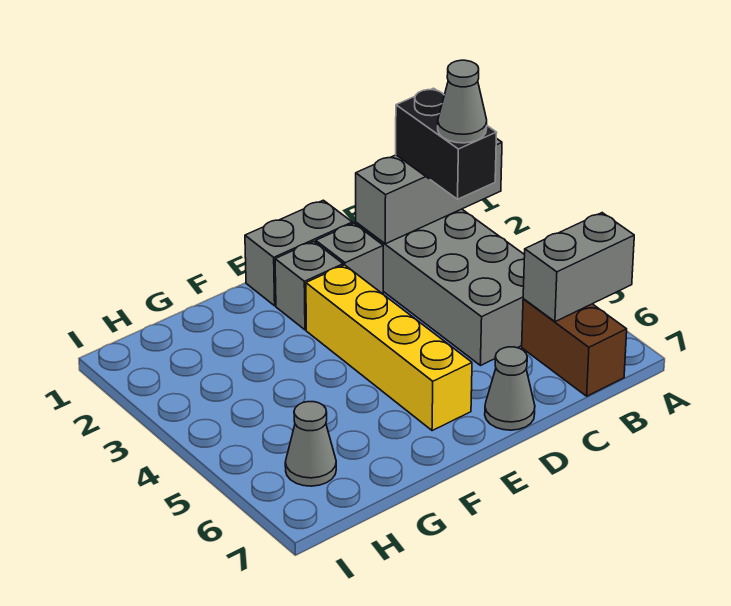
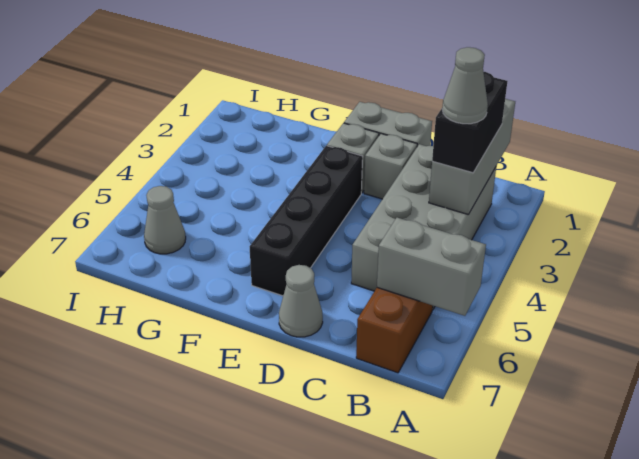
grey brick A2:C2 level 2 -> grey brick B1:B3 level 2
yellow brick E3:E6 level 1 -> black brick E3:E6 level 1

